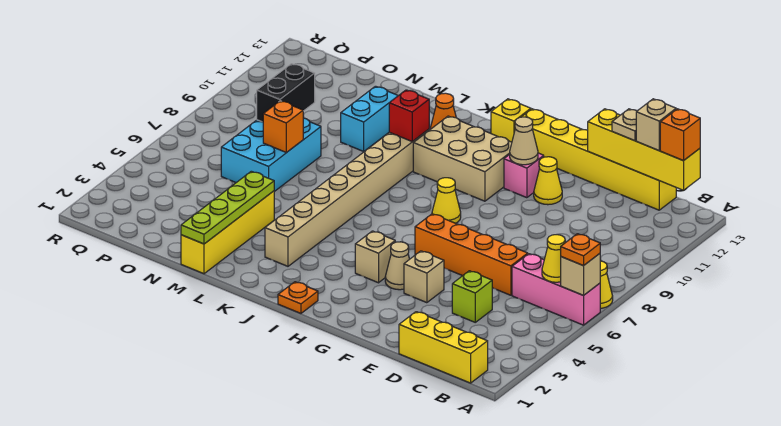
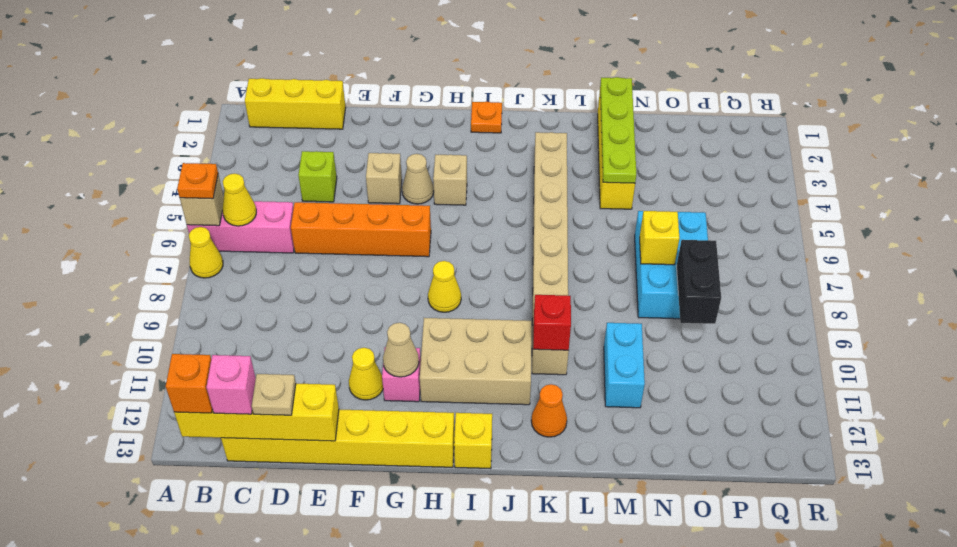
tan brick C13 level 3 -> pink brick C13 level 3
orange brick N7 level 2 -> yellow brick N7 level 2

